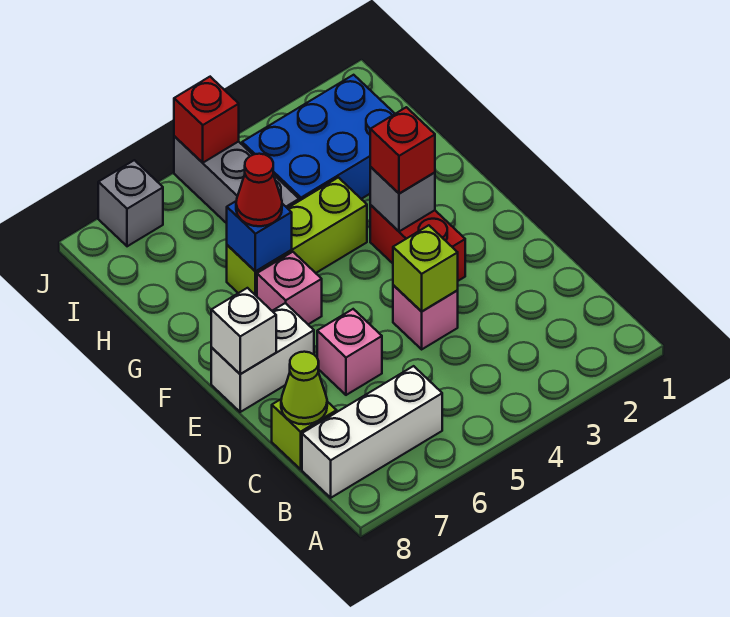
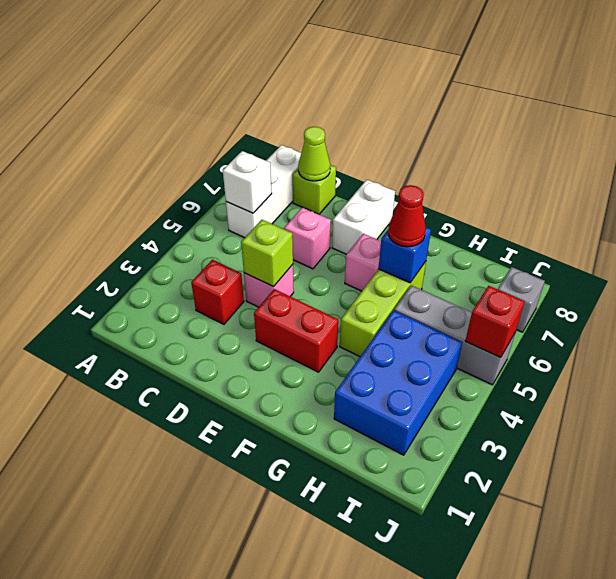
white brick E8 level 2 -> white brick B6 level 2
grey brick F3 level 2 -> none
red brick F3 level 3 -> red brick C3 level 1

